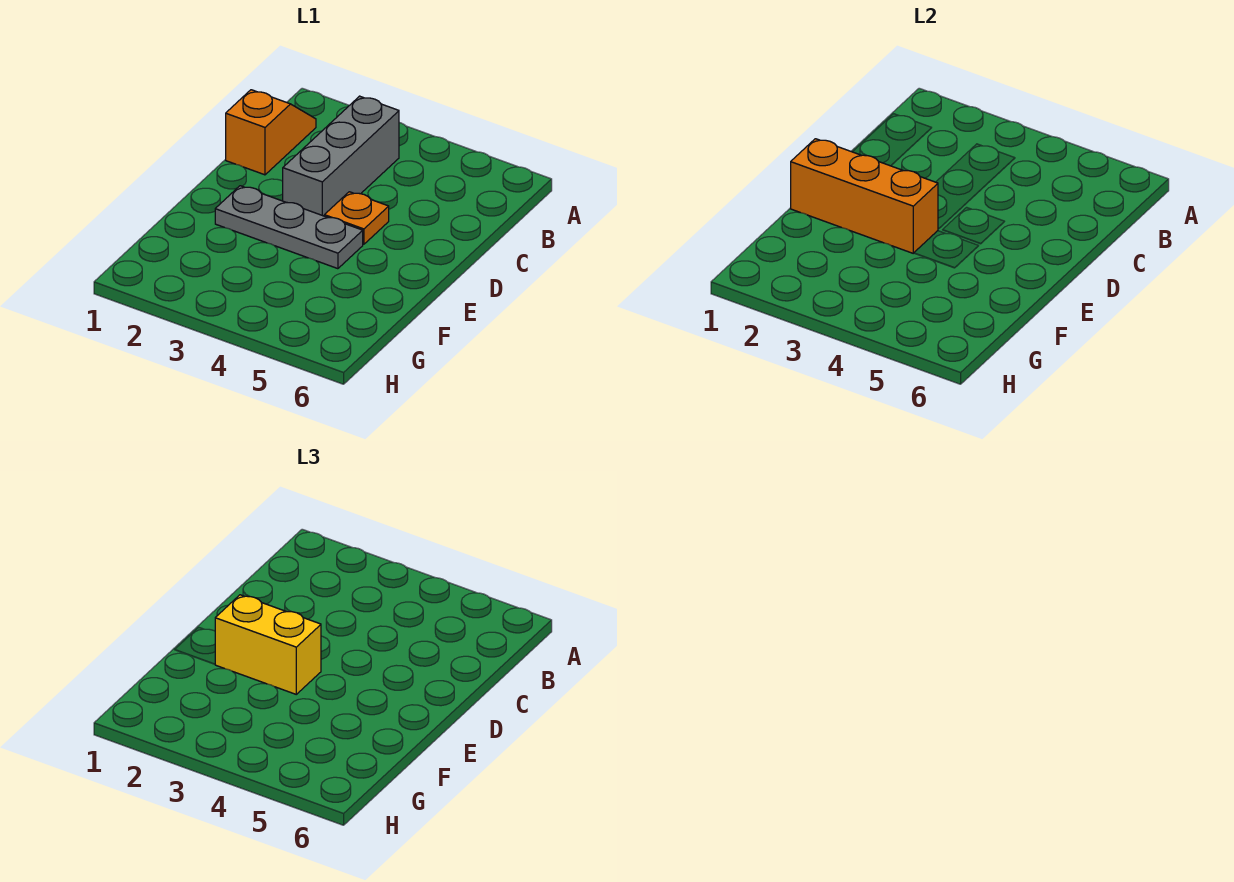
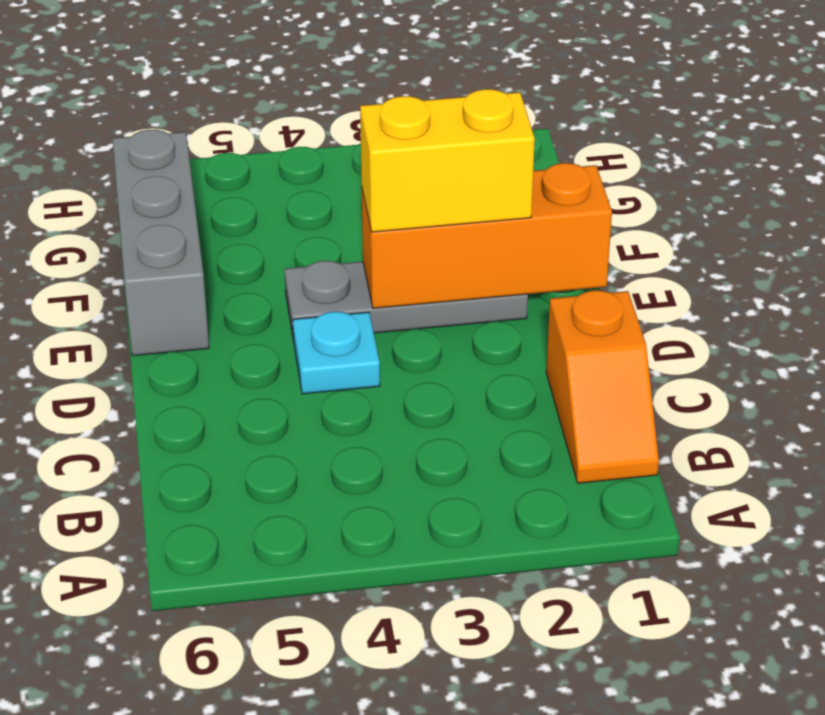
grey brick B3:D3 level 1 -> grey brick E6:G6 level 1
orange plate D4 level 1 -> cyan plate D4 level 1

